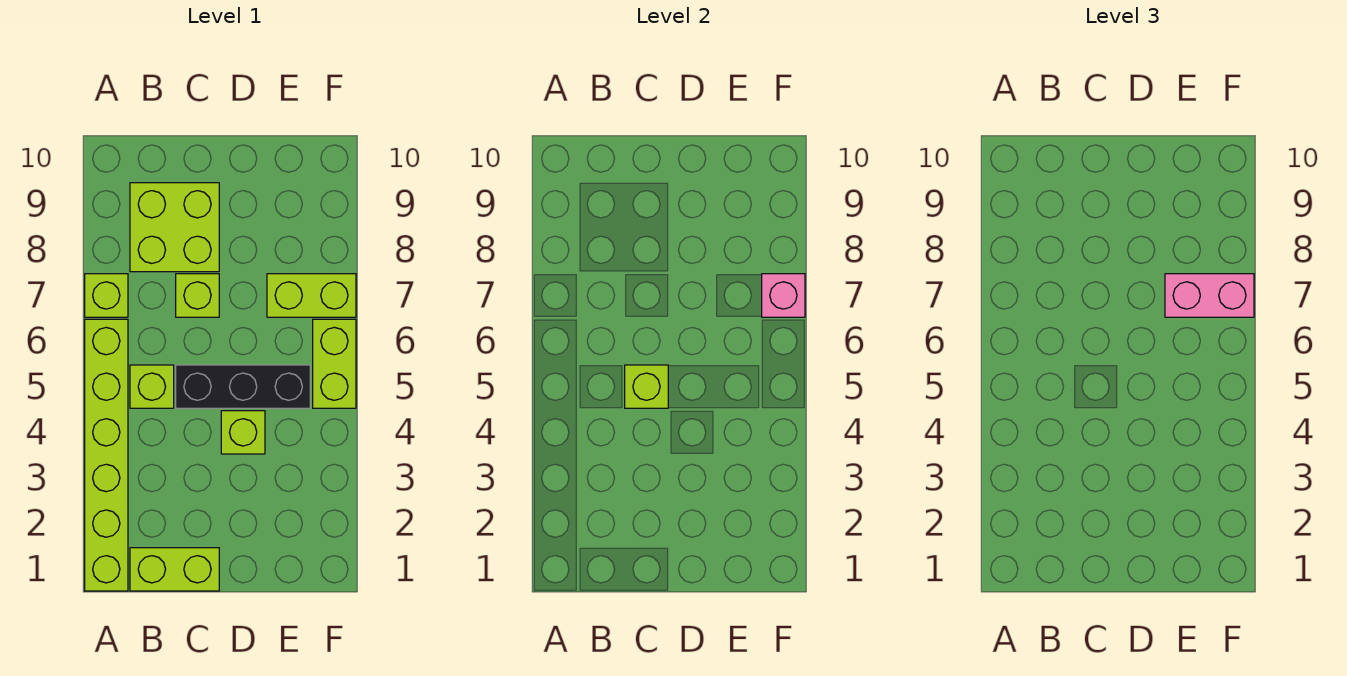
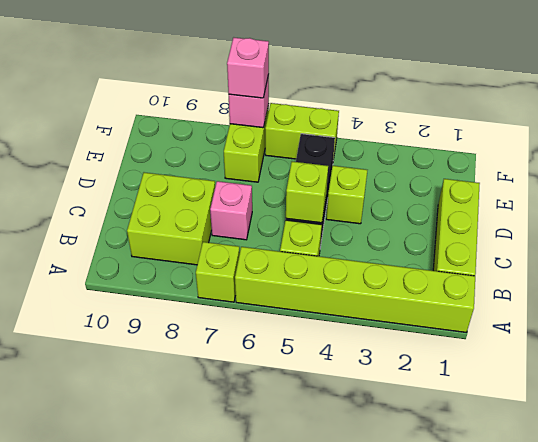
lime brick B1:C1 level 1 -> lime brick B1:D1 level 1
lime brick C7 level 1 -> pink brick C7 level 1
pink brick E7:F7 level 3 -> pink brick F7 level 3

